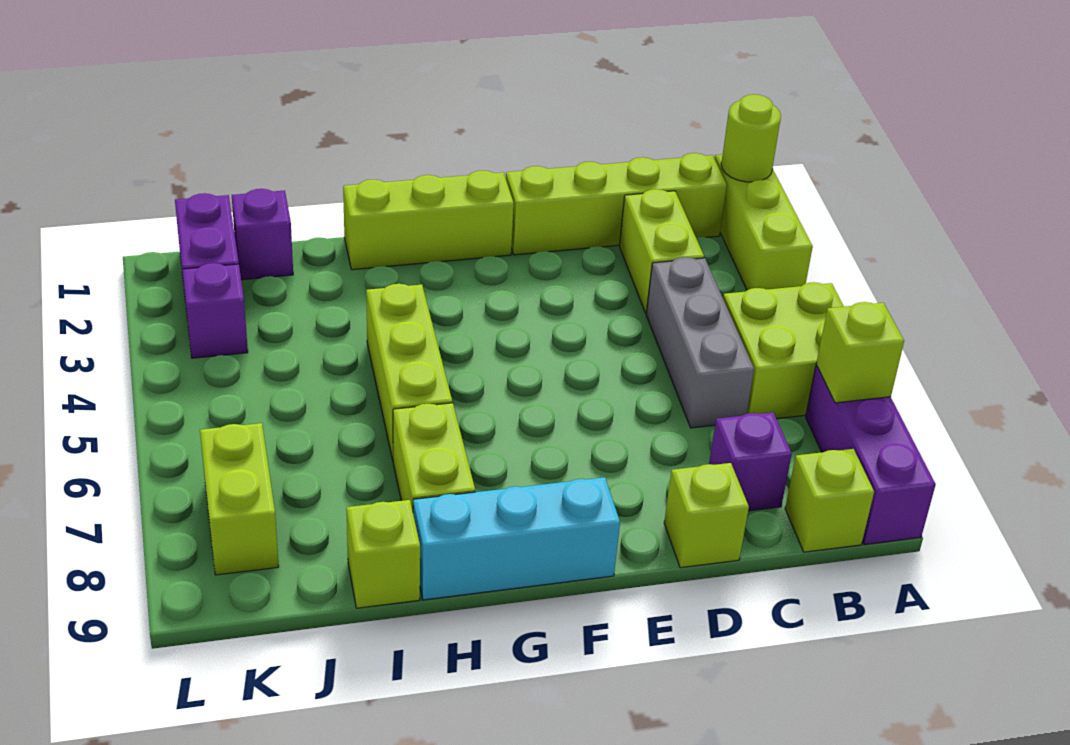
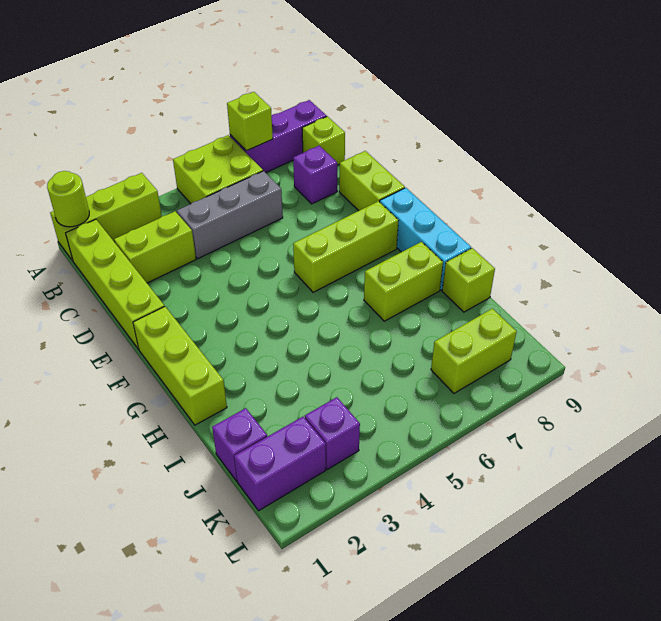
lime brick D9 level 1 -> lime brick D9:E9 level 1
lime brick H4:H6 level 1 -> lime brick F6:F8 level 1

